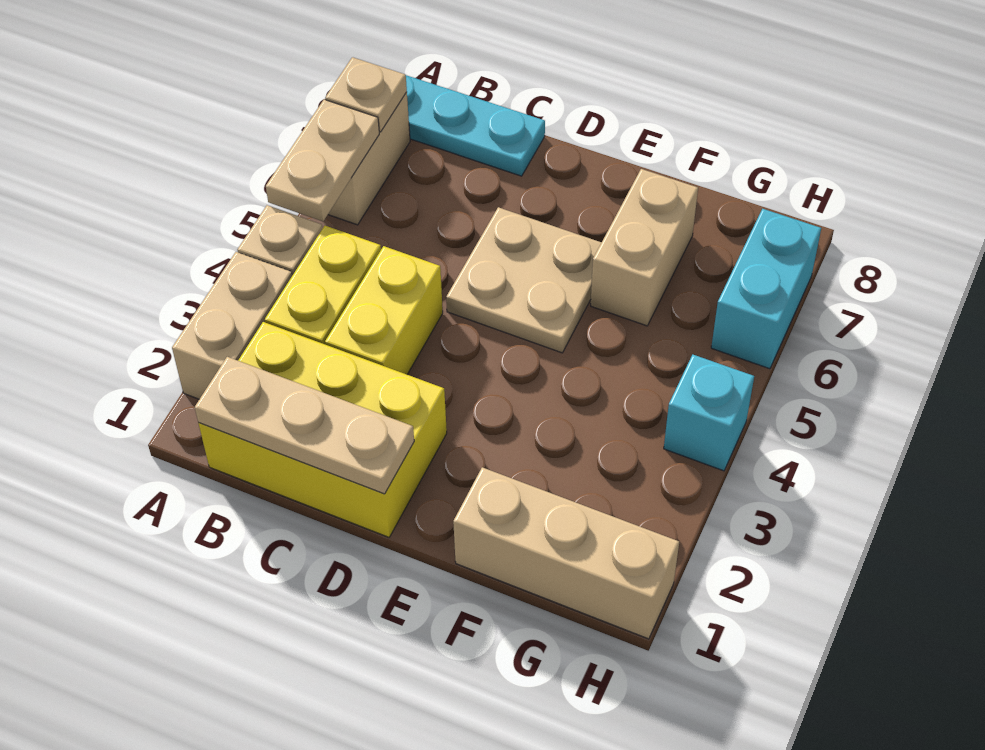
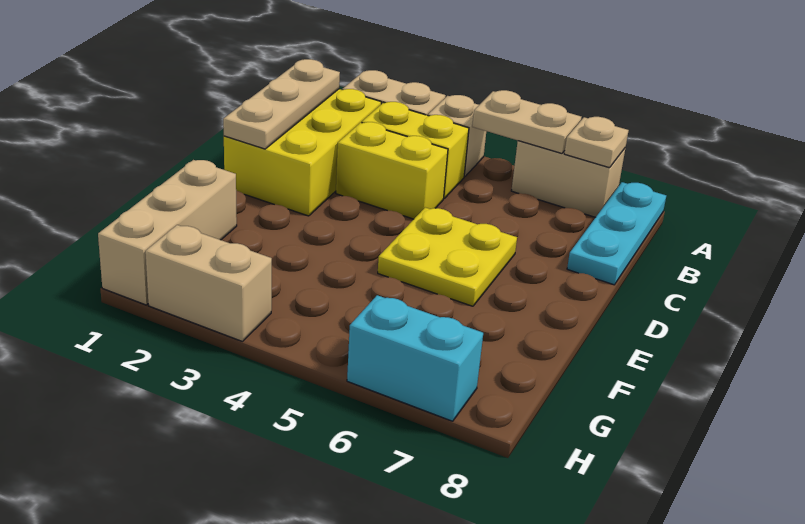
tan plate D5:E6 level 1 -> yellow plate D5:E6 level 1
tan brick F6:F7 level 1 -> tan brick H2:H3 level 1
cyan brick H4 level 1 -> none

